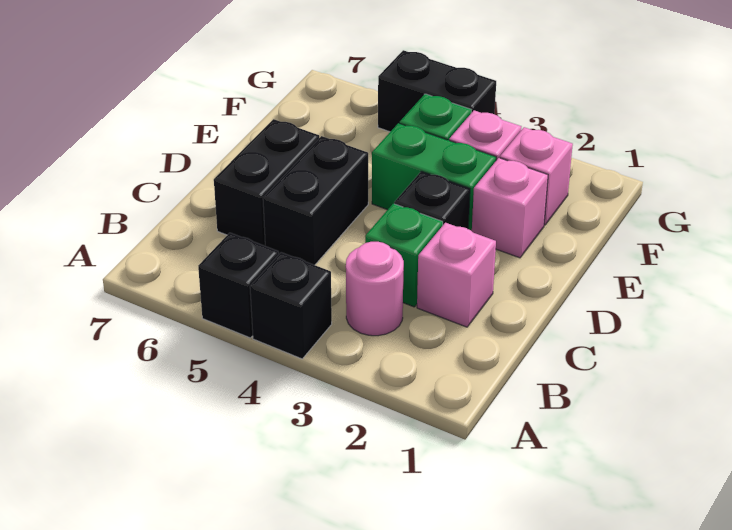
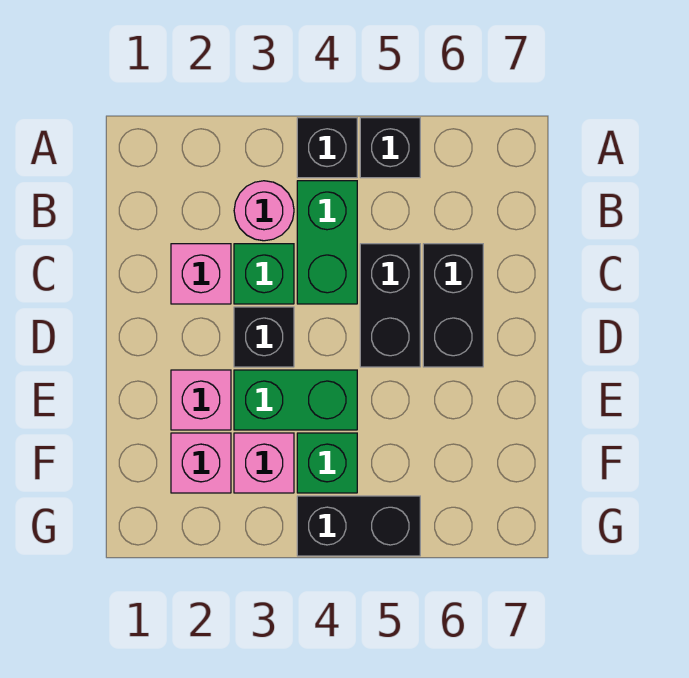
none -> green brick B4:C4 level 1

